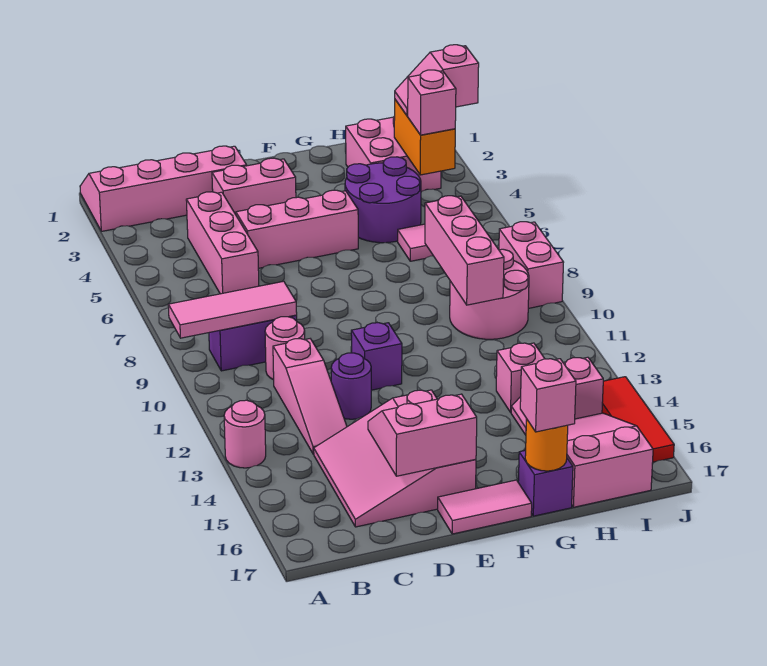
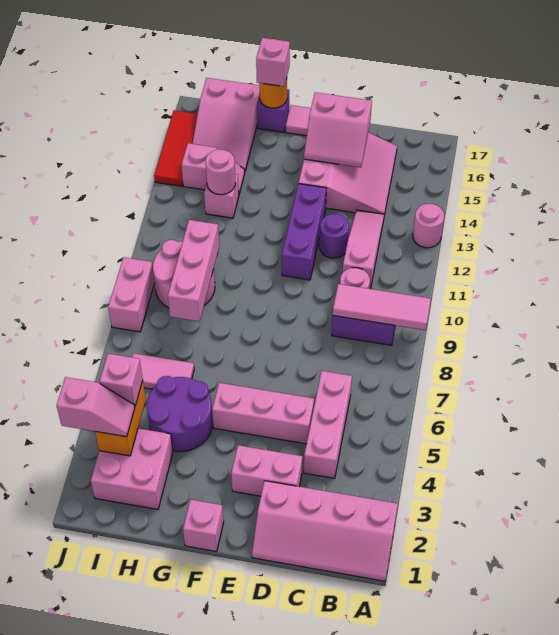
purple brick E11 level 1 -> purple brick E11:E13 level 1
none -> pink brick F1 level 1
none -> pink round brick H13 level 2

